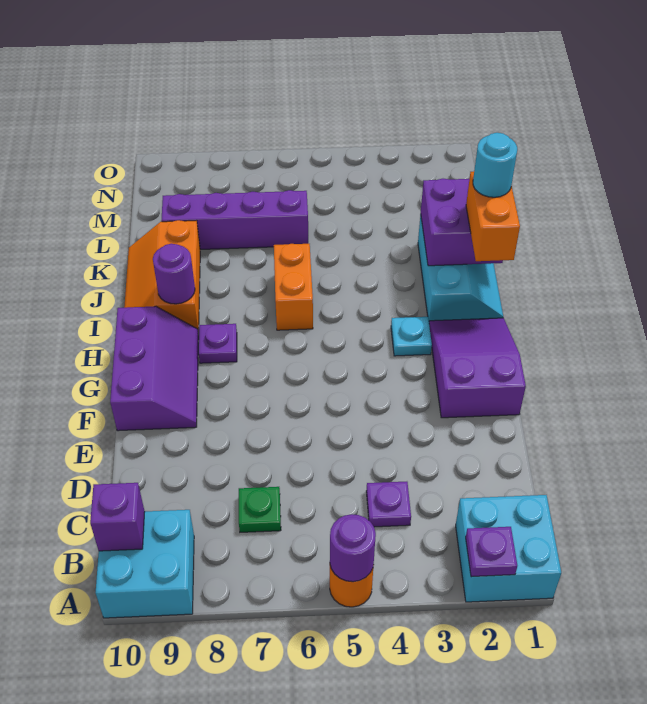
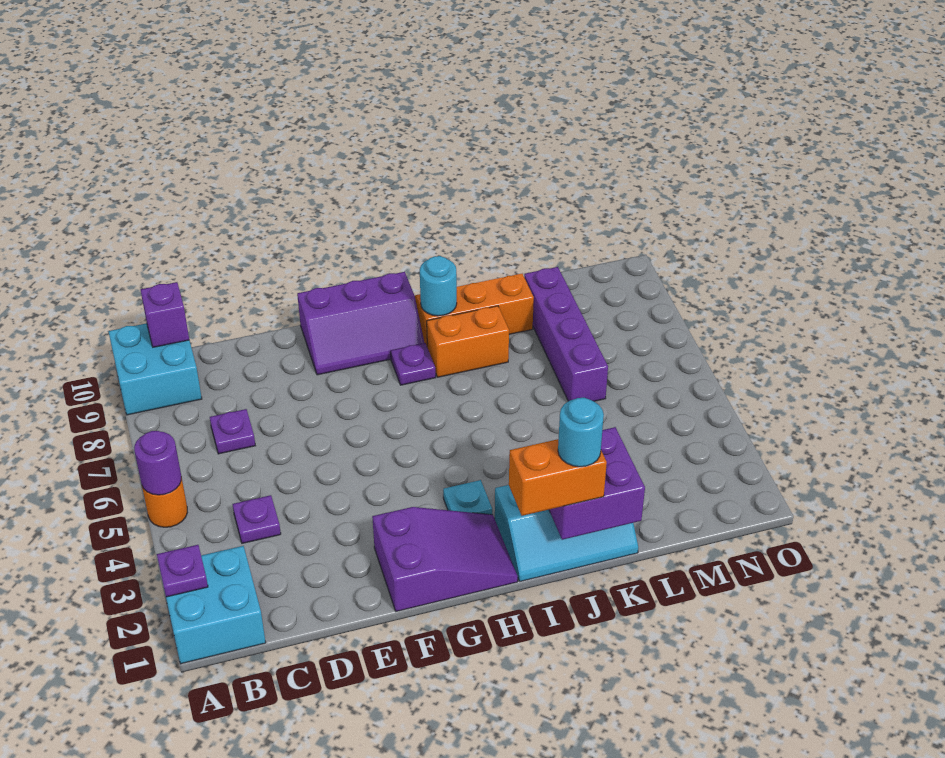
green plate C7 level 1 -> purple plate C7 level 1
orange brick I6:J6 level 1 -> orange brick I8:J8 level 1
purple round brick I9 level 2 -> cyan round brick I9 level 2

